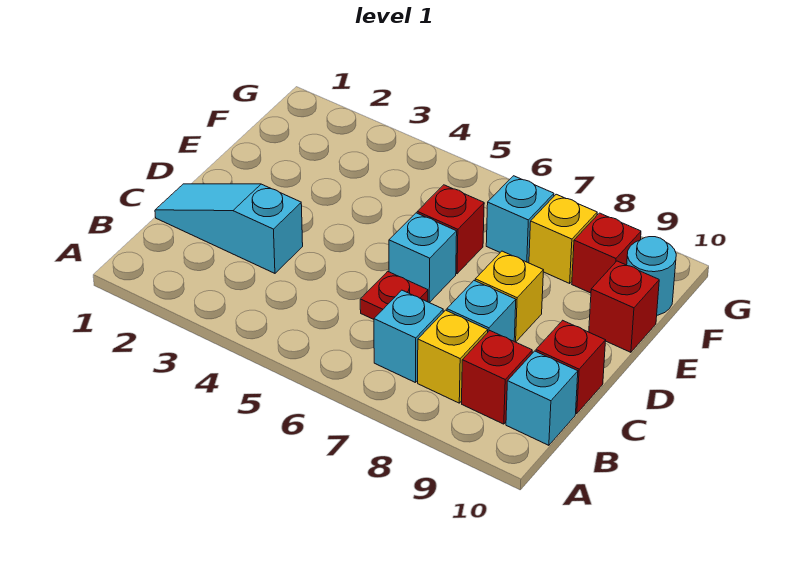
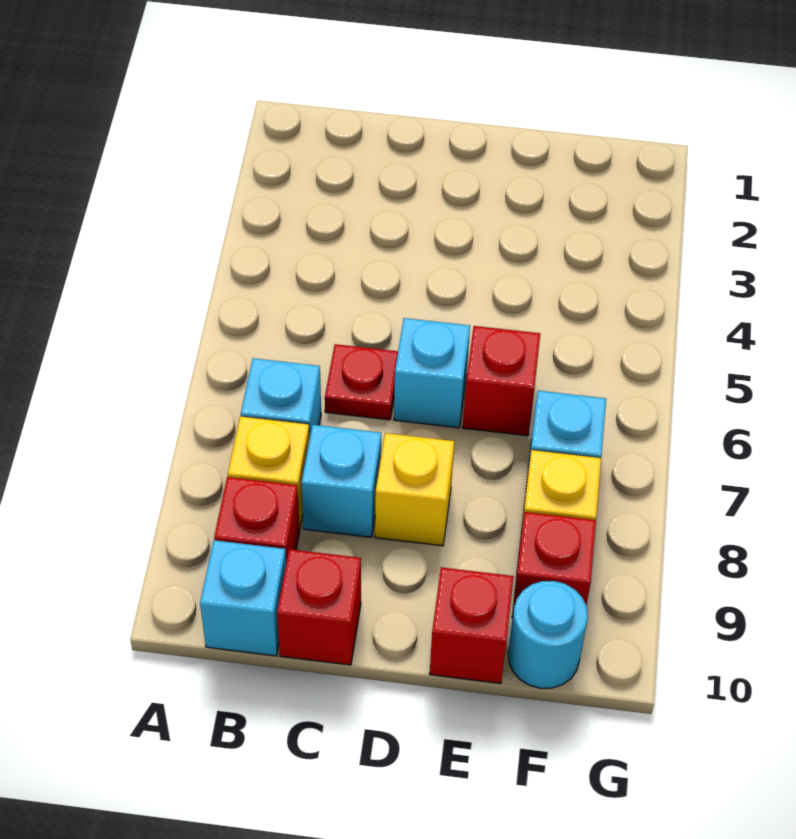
cyan slope C1:C3 level 1 top 3 -> none

